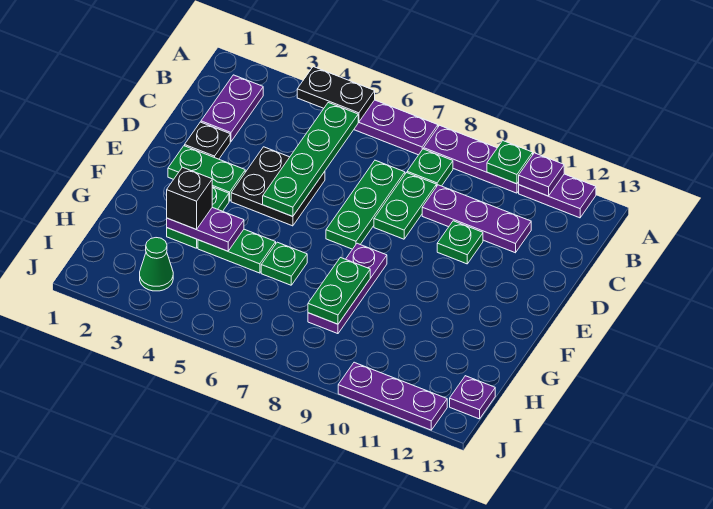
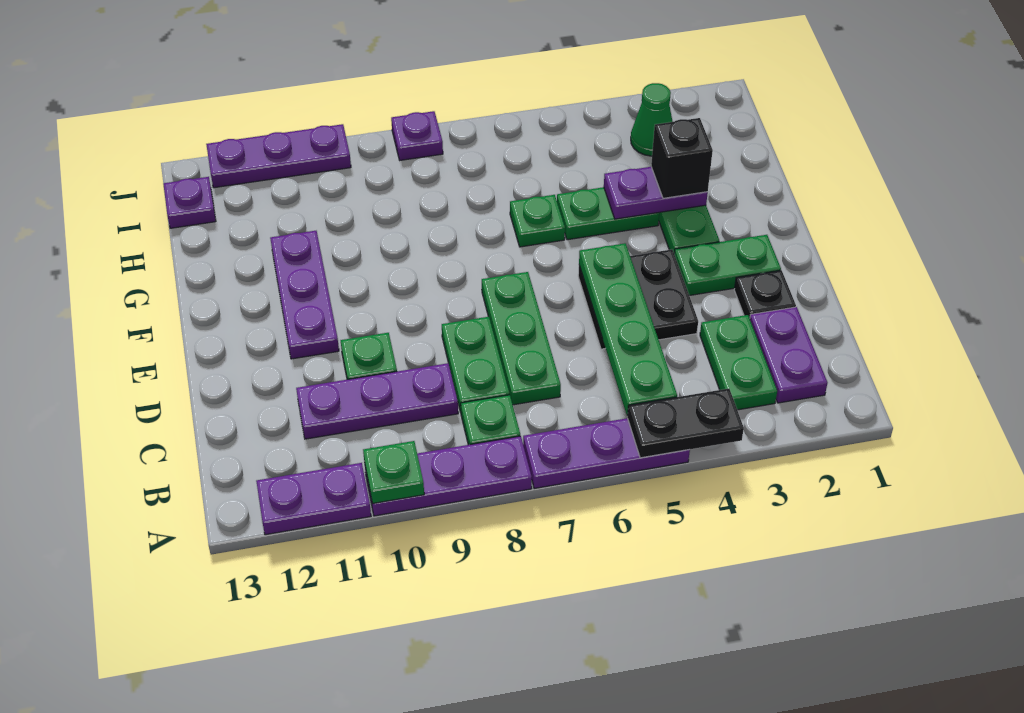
purple plate A11 level 2 -> purple plate J8 level 1
purple plate F8:H8 level 1 -> purple plate E11:G11 level 1
green plate G8:H8 level 2 -> green plate B3:C3 level 1

